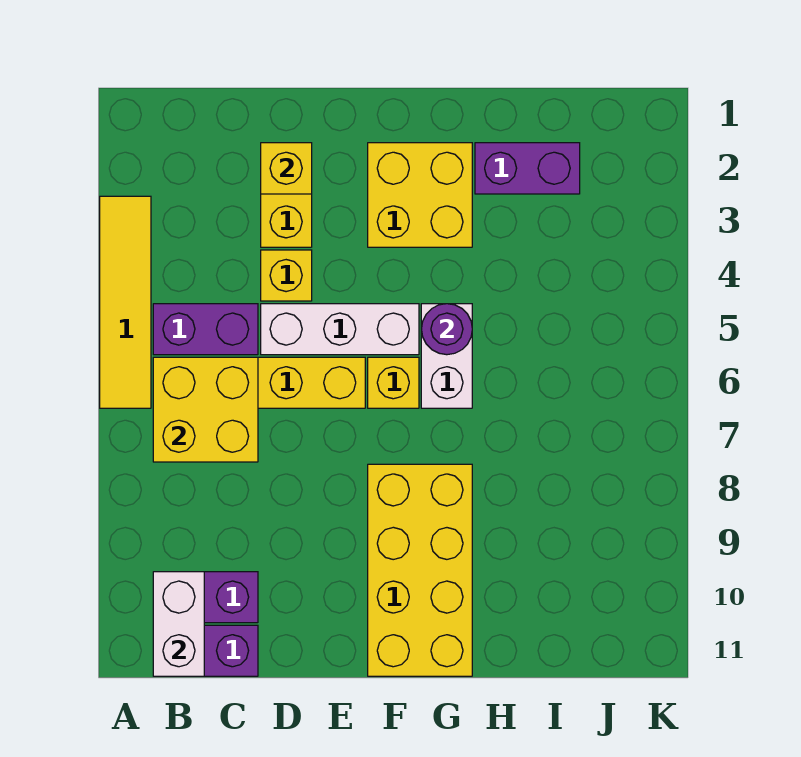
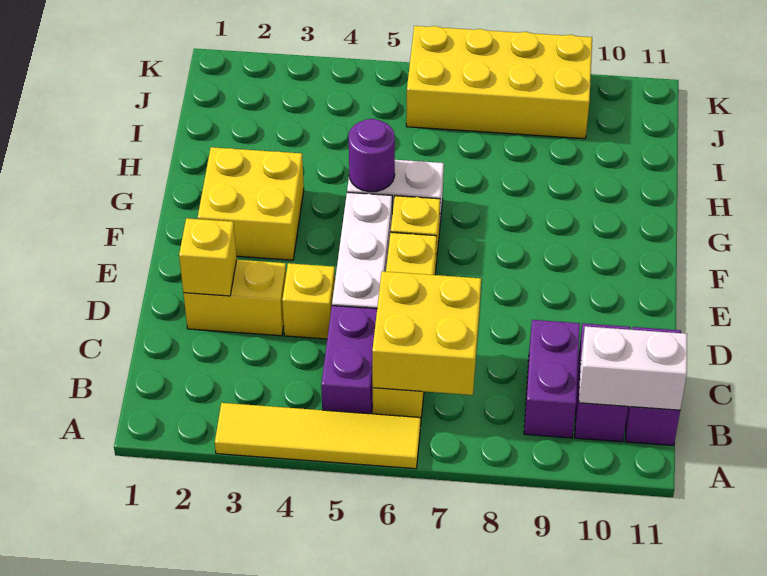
yellow brick F8:G11 level 1 -> yellow brick J6:K9 level 1
purple brick H2:I2 level 1 -> purple brick B9:C9 level 1

